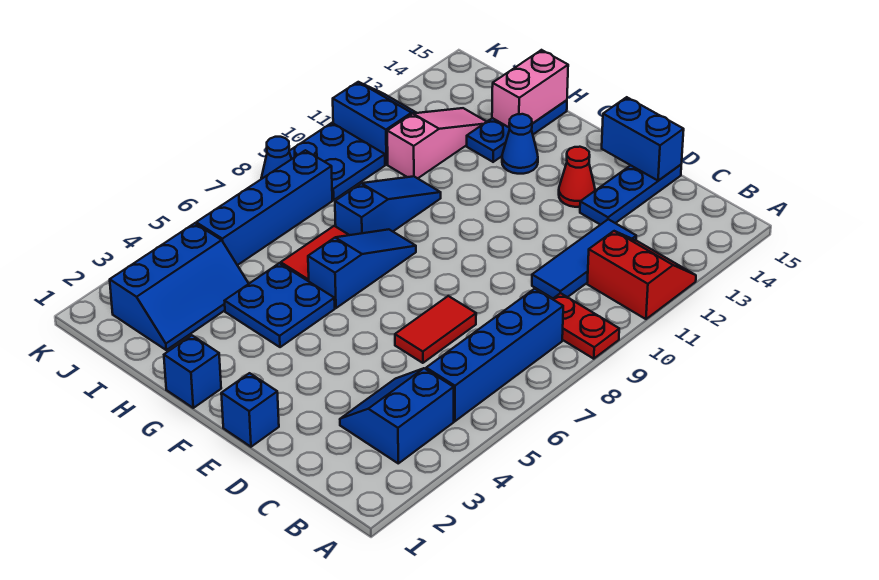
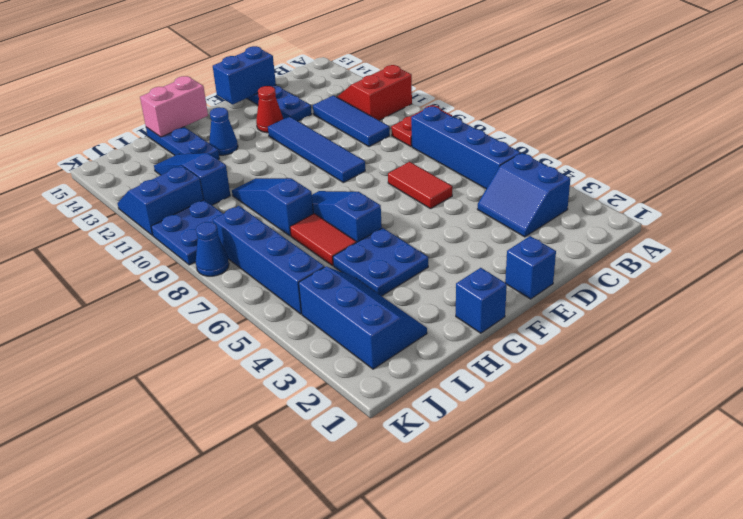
none -> blue tile E9:E12 level 1
pink brick H14:H15 level 2 -> pink brick G15:H15 level 2
pink slope I11:I13 level 1 top 11 -> blue slope I11:I13 level 1 top 11

